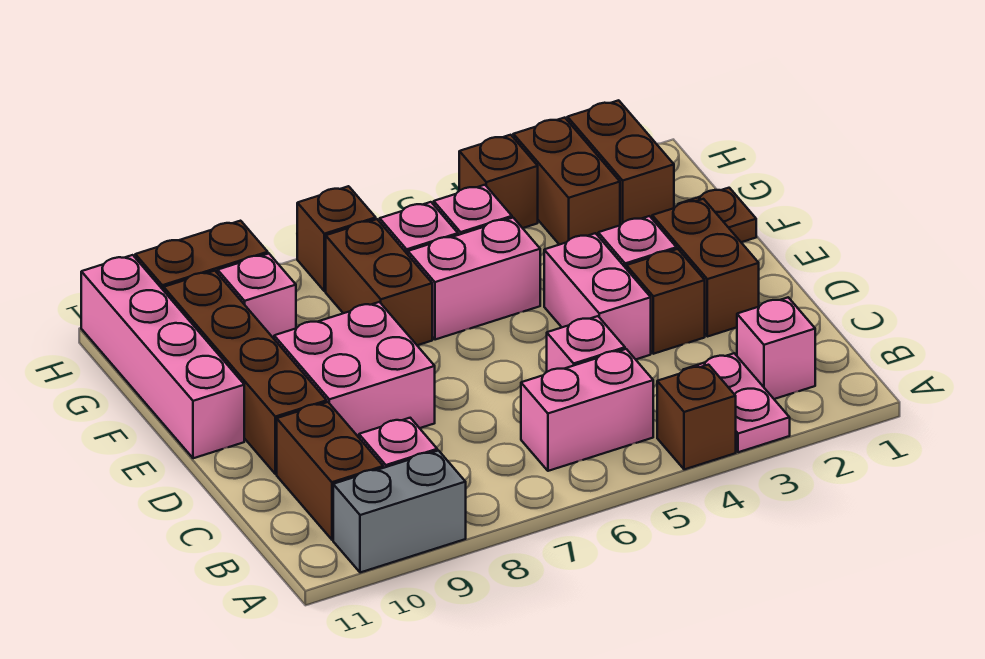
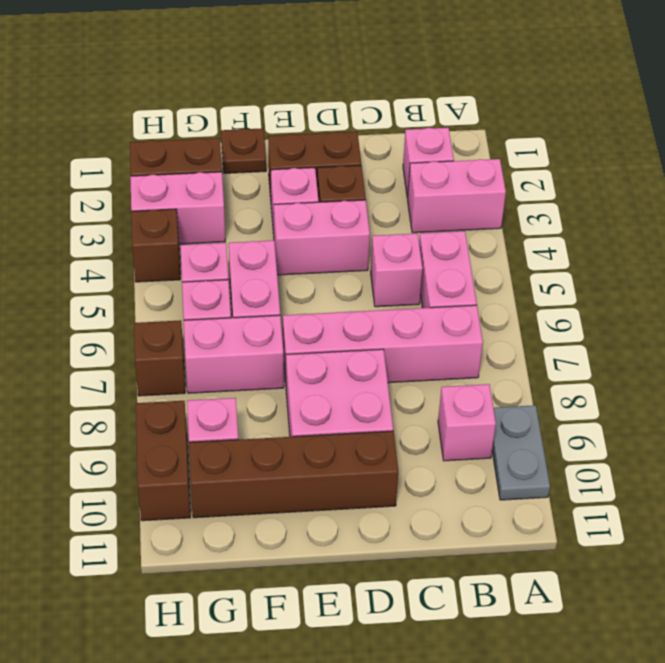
pink plate A3:B3 level 1 -> pink brick A3:B3 level 1
brown brick A4 level 1 -> none
grey brick A9:A10 level 1 -> grey plate A9:A10 level 1
brown brick B10:C10 level 1 -> none
pink brick E11:H11 level 1 -> pink brick B7:E7 level 1
brown brick F7:G7 level 1 -> pink brick F7:G7 level 1
brown brick G3:H3 level 1 -> pink brick G3:H3 level 1

